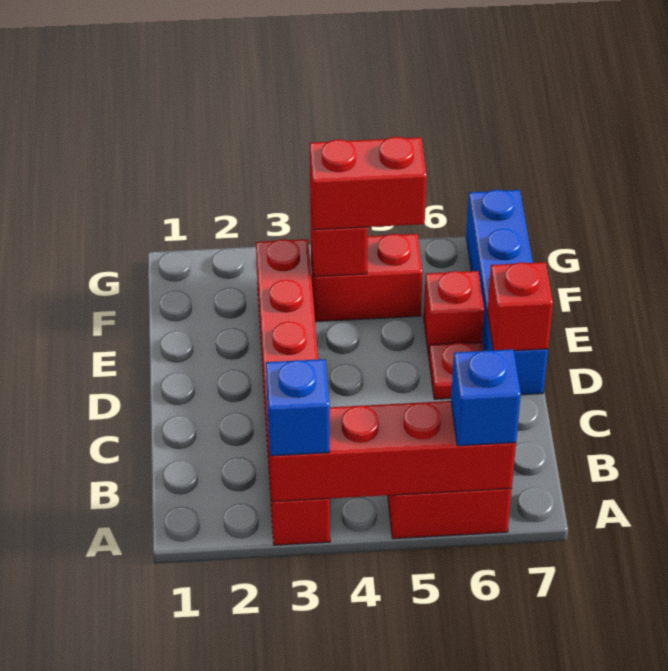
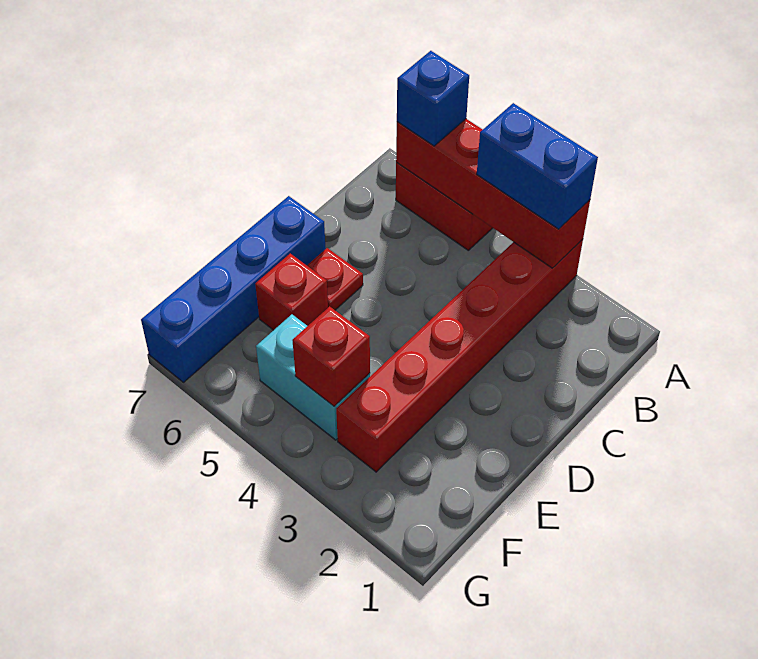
blue brick A3 level 3 -> blue brick A3:A4 level 3
red brick D7 level 2 -> none
red brick F4:F5 level 1 -> cyan brick F4:F5 level 1
red brick F4:F5 level 3 -> none

